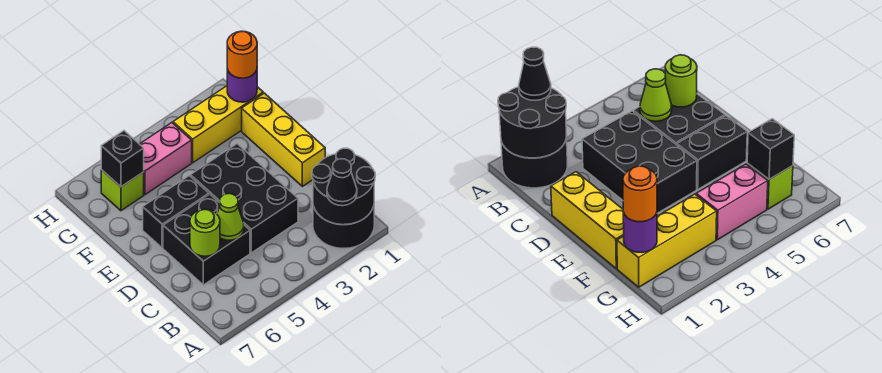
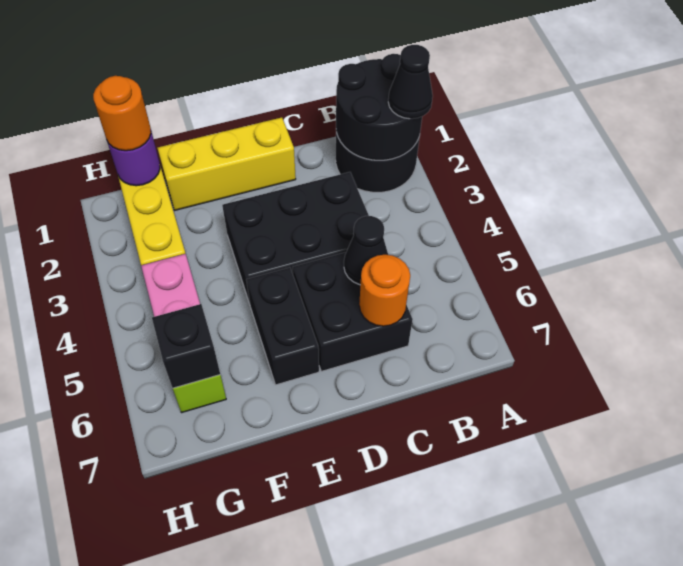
lime cone C5 level 2 -> black cone C5 level 2
lime round brick C6 level 2 -> orange round brick C6 level 2

